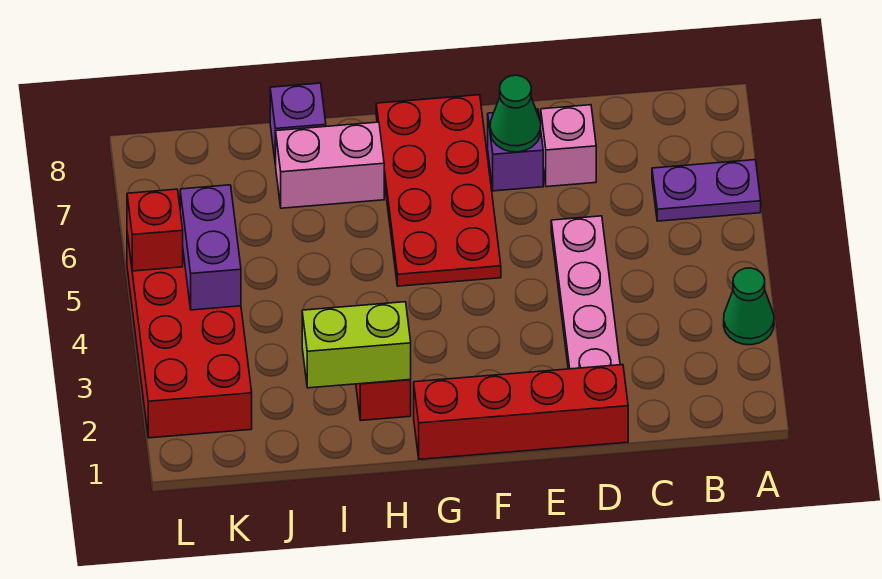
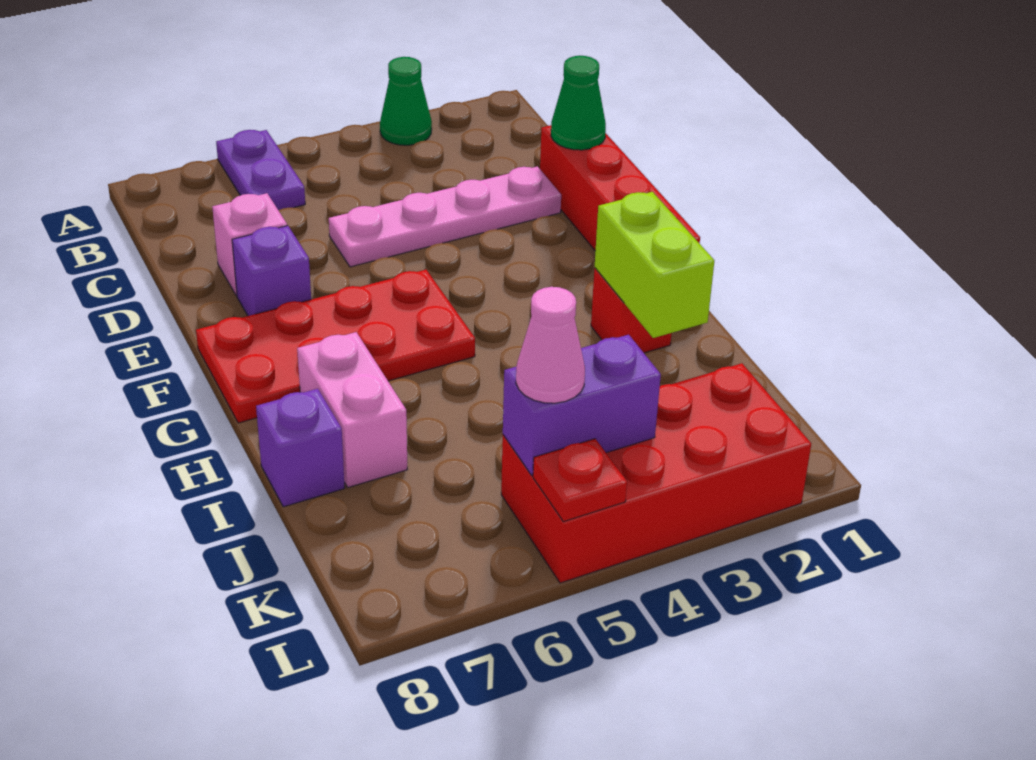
green cone E7 level 2 -> green cone D1 level 2
none -> pink cone K5 level 3
red brick L5 level 2 -> red plate L5 level 2

